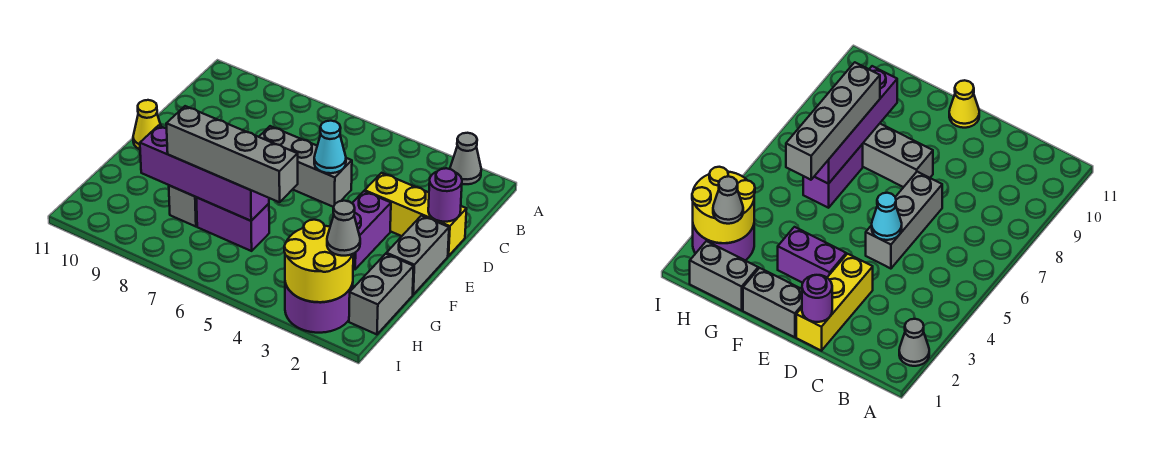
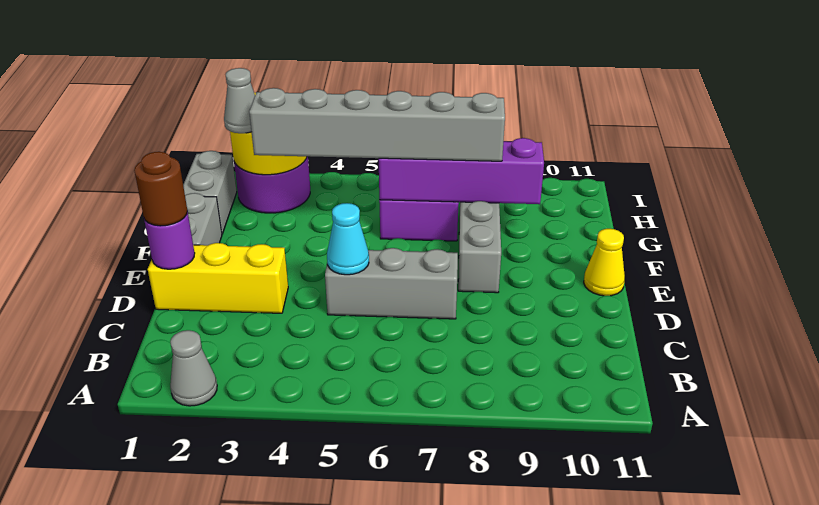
none -> brown round brick D1 level 3
purple brick E3:F3 level 1 -> none
grey brick G5:G8 level 3 -> grey brick G3:G8 level 3

